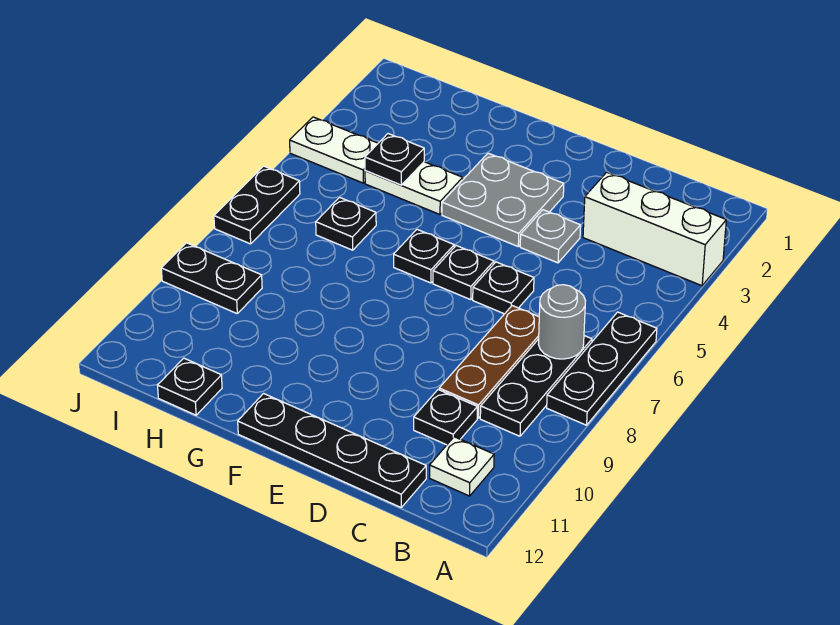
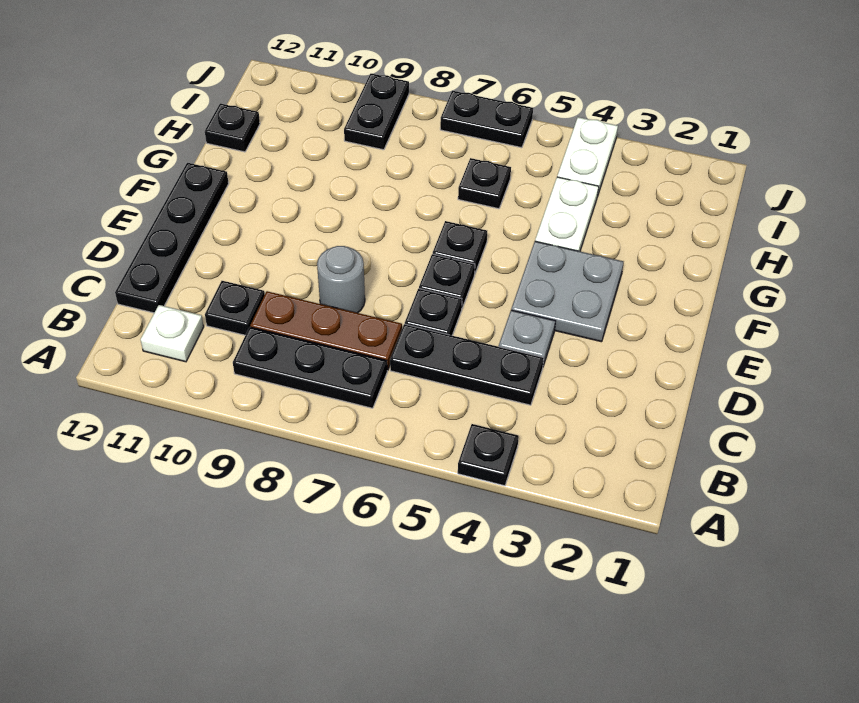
white brick A3:C3 level 1 -> none
black plate A6:A8 level 1 -> black plate C4:C6 level 1
grey round brick B7 level 2 -> grey round brick D8 level 1
black plate H4 level 2 -> black plate A4 level 1

